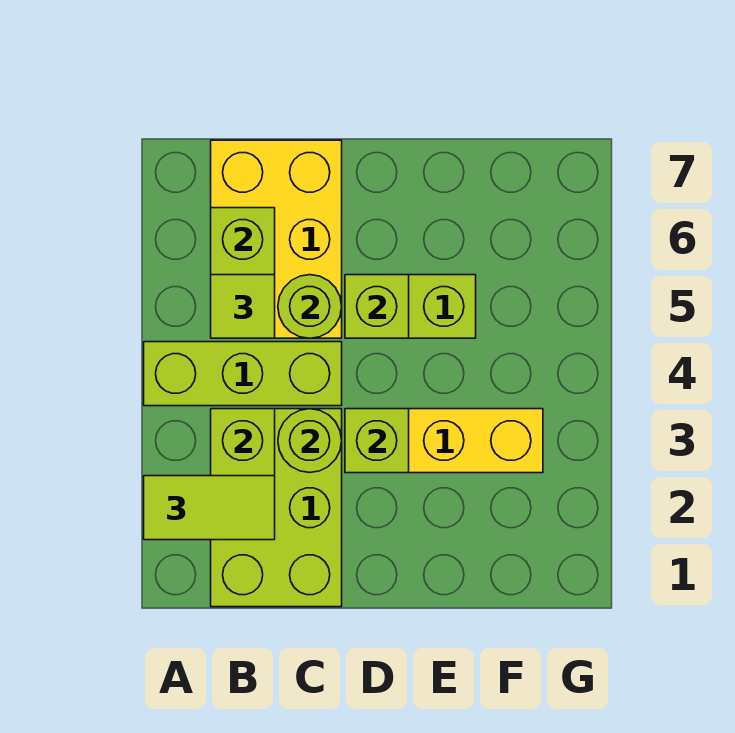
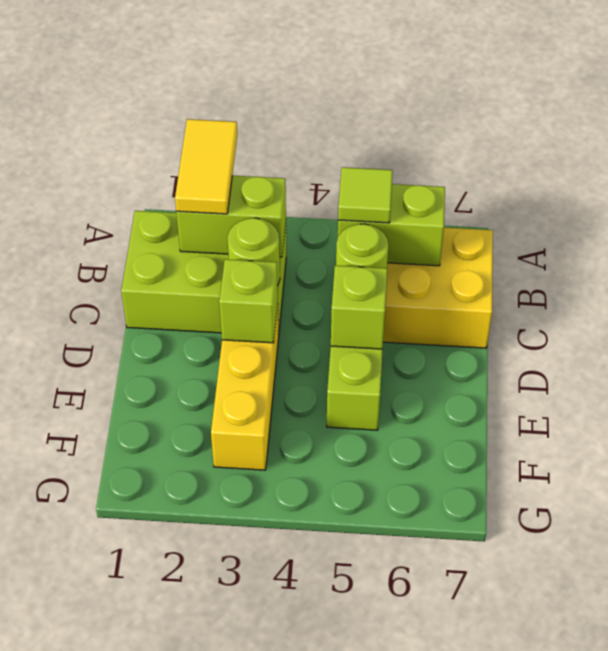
lime tile A2:B2 level 3 -> yellow tile A2:B2 level 3
lime brick A4:C4 level 1 -> none

